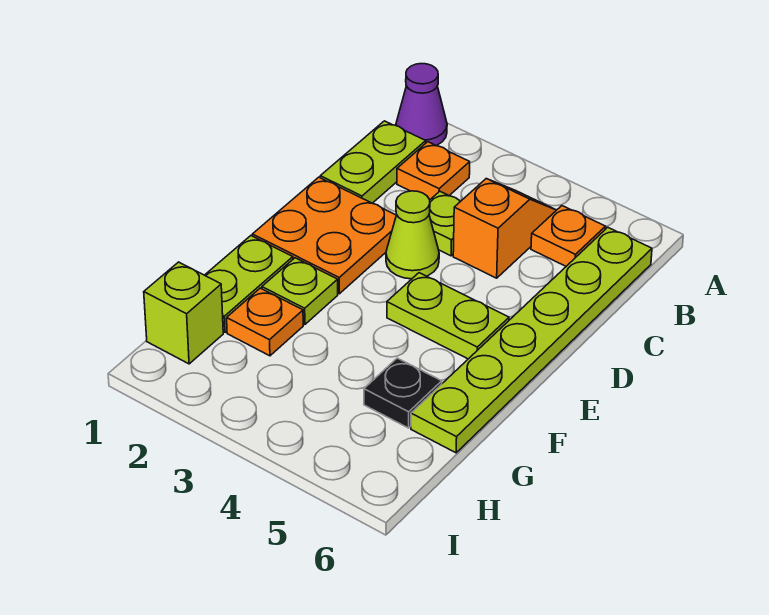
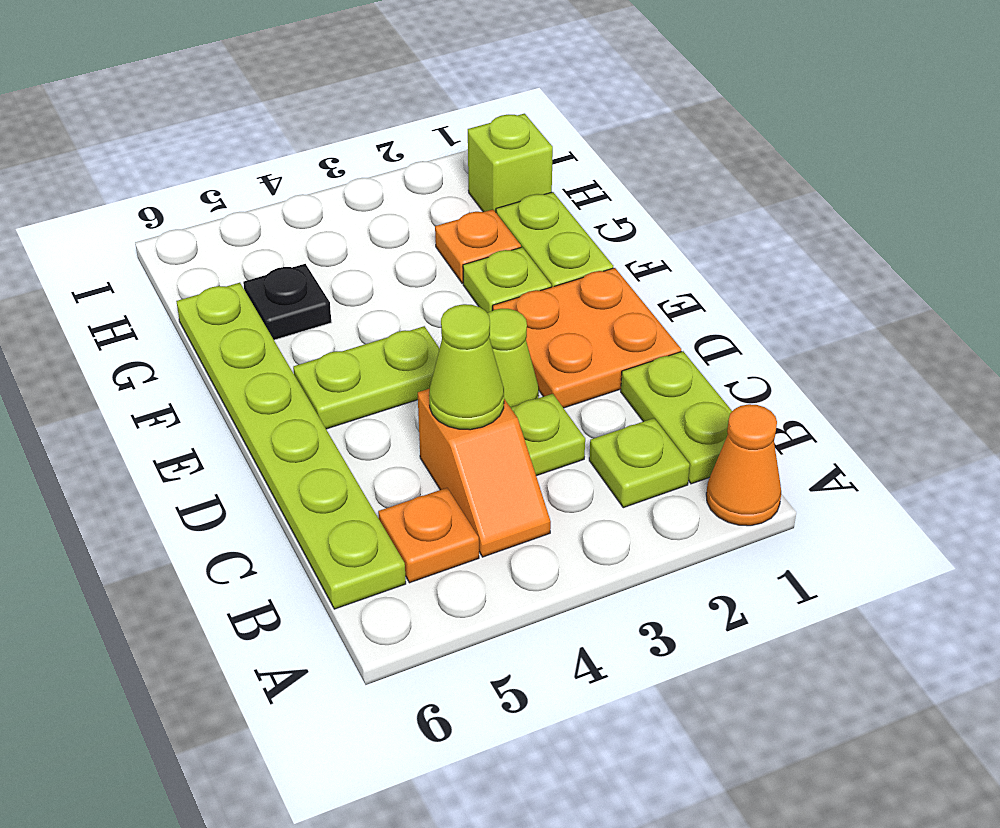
purple cone A1 level 1 -> orange cone A1 level 1
orange plate B2 level 1 -> lime plate B2 level 1
none -> lime cone C4 level 2

